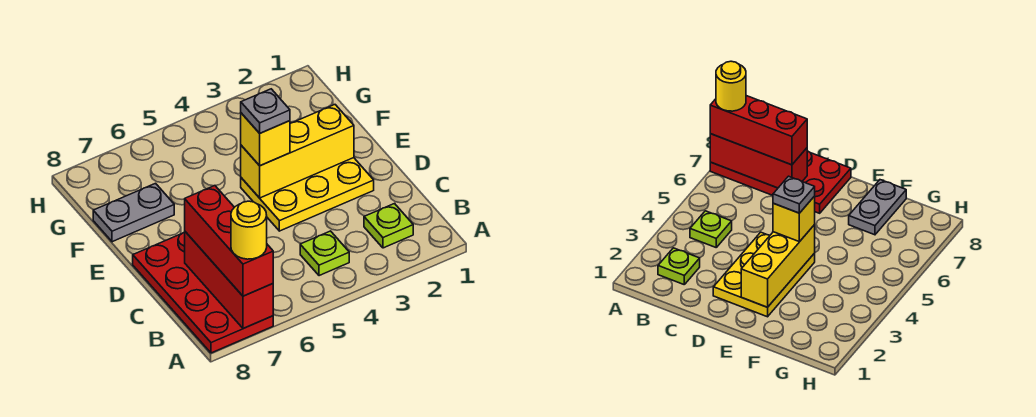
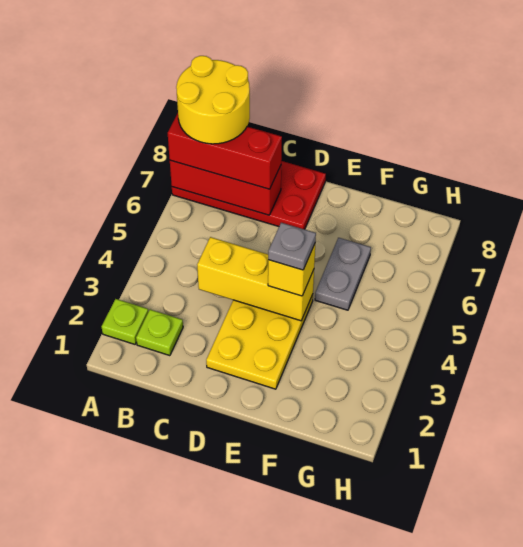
yellow round brick A7 level 4 -> yellow round brick A7:B8 level 4
lime plate B4 level 1 -> lime plate A2 level 1
yellow brick E2:E4 level 2 -> yellow brick C4:E4 level 2
grey plate F7:F8 level 1 -> grey plate F5:F6 level 1

